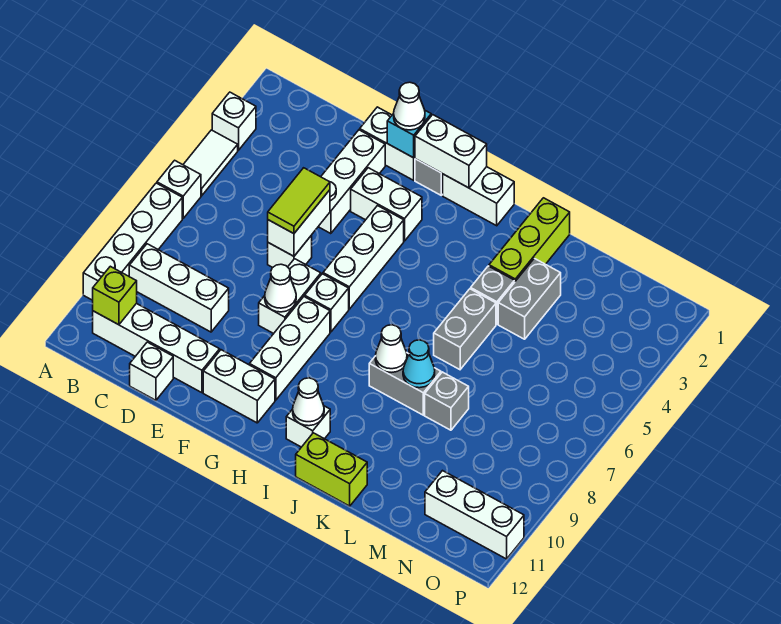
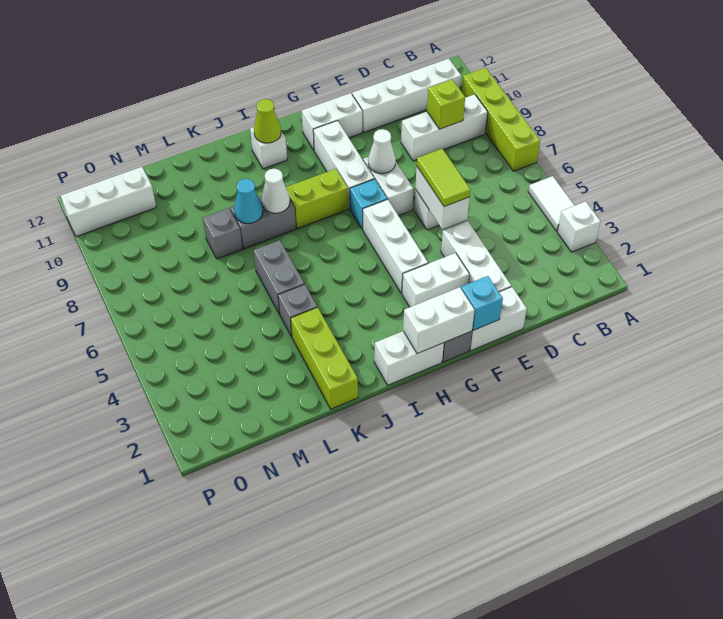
white brick A6 level 1 -> none
white brick A7:A10 level 1 -> lime brick A7:A10 level 1
lime brick B11 level 2 -> lime brick C9 level 2
white brick D12 level 1 -> none
white cone F1 level 3 -> none
white brick G7 level 1 -> cyan brick G7 level 1
white cone I11 level 2 -> lime cone I11 level 2
lime brick J12:K12 level 1 -> lime brick H8:I8 level 1
grey brick L3:L4 level 1 -> none

